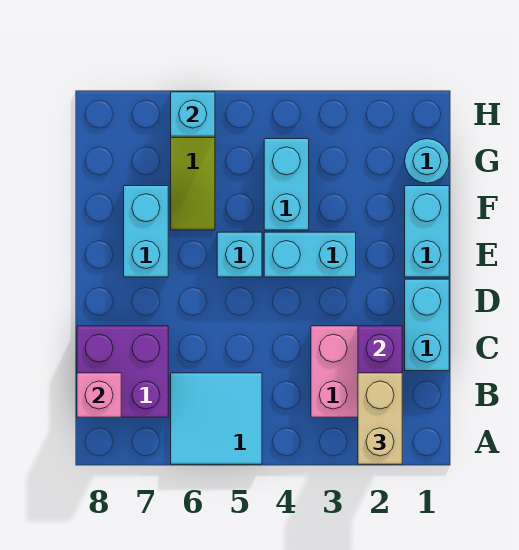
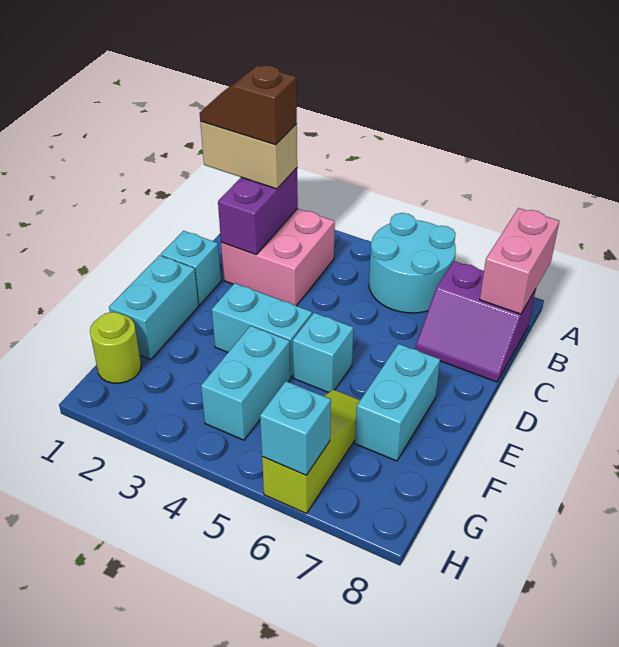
tan brick A2:B2 level 3 -> tan brick B1:B2 level 3
cyan tile A5:B6 level 1 -> cyan round brick A5:B6 level 1
none -> brown slope B1:B2 level 4 top 2
purple brick B7:C8 level 1 -> purple slope B7:C8 level 1 top B
pink brick B8 level 2 -> pink brick A8:B8 level 2
cyan brick C1:D1 level 1 -> cyan brick D1 level 1
cyan round brick G1 level 1 -> lime round brick G1 level 1

